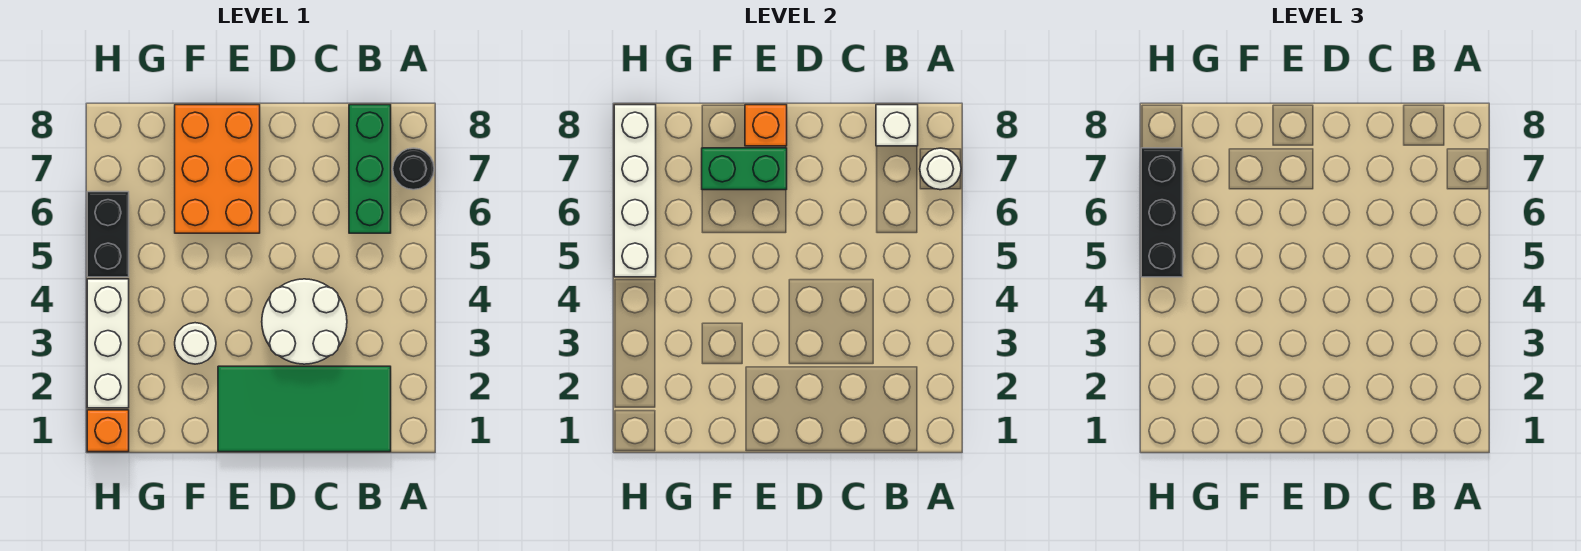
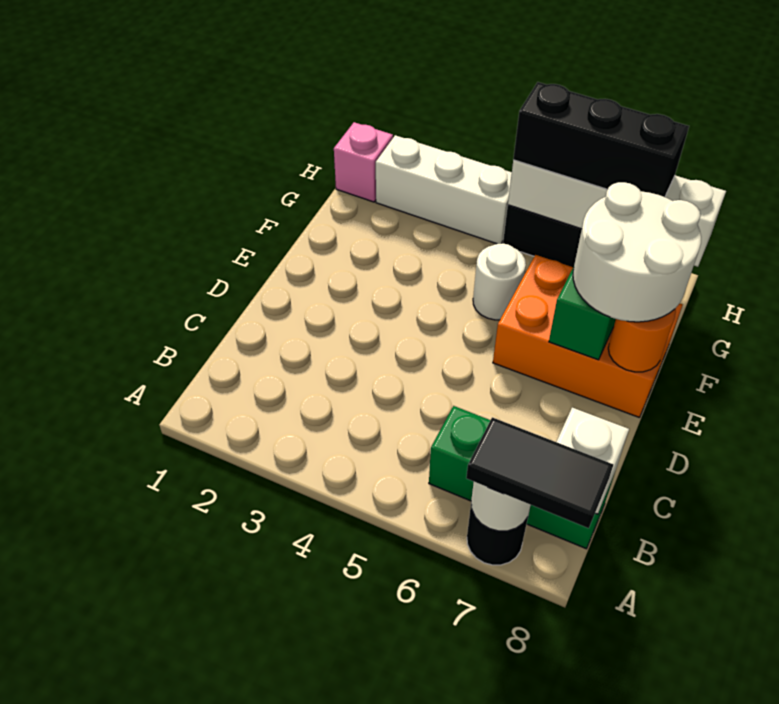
none -> black tile A7:A8 level 3
green tile B1:E2 level 1 -> none
white round brick C3:D4 level 1 -> white round brick E7:F8 level 3
orange brick E8 level 2 -> orange round brick E8 level 2
white round brick F3 level 1 -> white round brick F5 level 1
orange brick H1 level 1 -> pink brick H1 level 1

